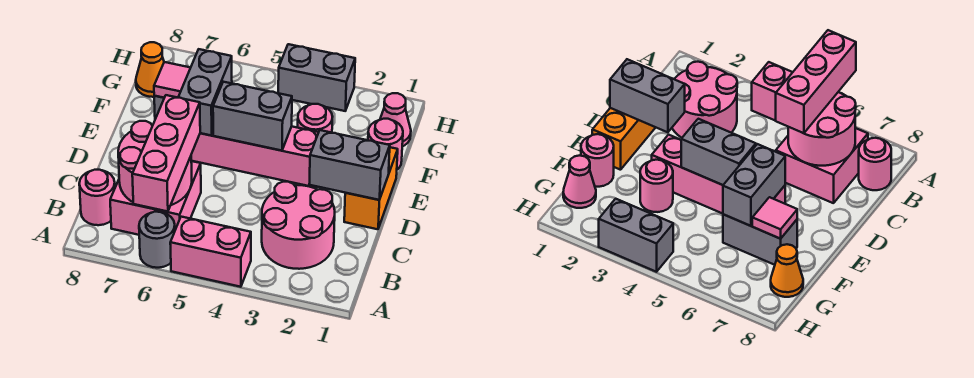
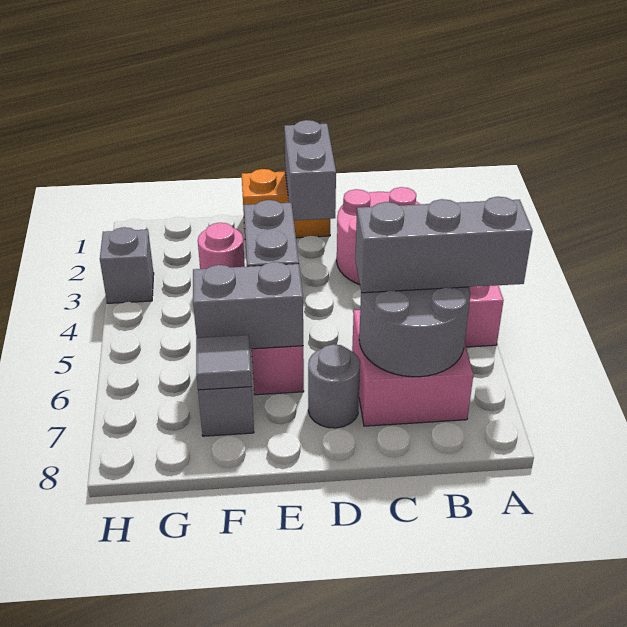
grey round brick A6 level 1 -> grey round brick D7 level 1
pink brick A6:C6 level 3 -> grey brick A6:C6 level 3
pink round brick B6:C7 level 2 -> grey round brick B6:C7 level 2
pink round brick B8 level 1 -> none
pink round brick F1 level 1 -> none
pink tile F7 level 2 -> grey tile F7 level 2
pink cone G1 level 1 -> none
orange cone G8 level 1 -> none
grey brick H3:H4 level 1 -> grey brick H3 level 1

